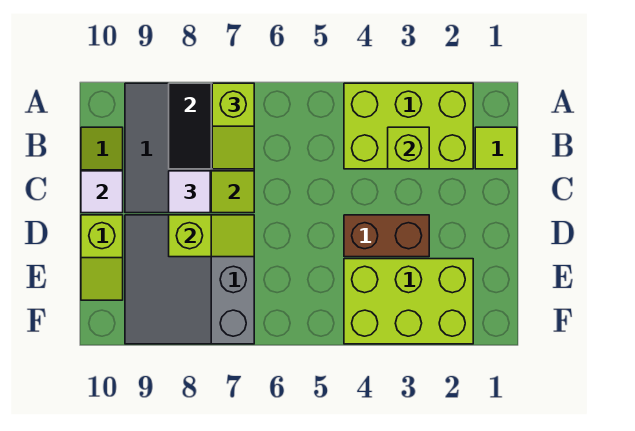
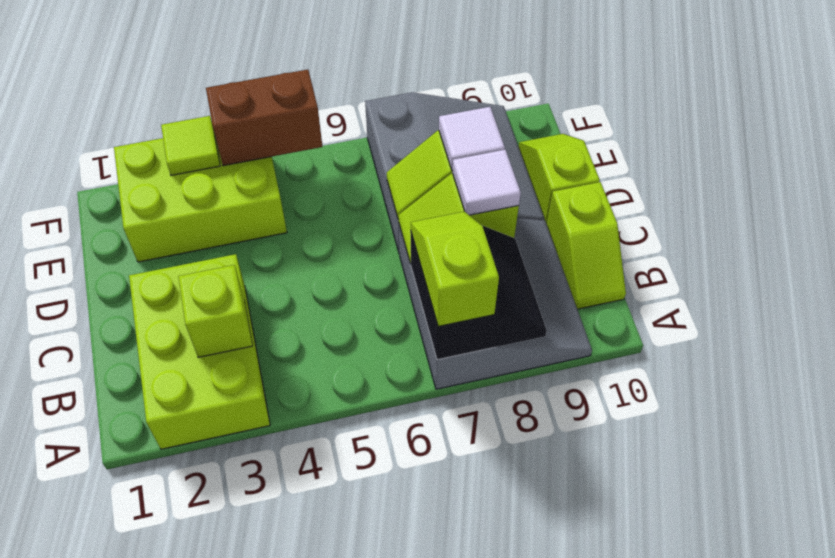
lime brick A2:B4 level 1 -> lime brick A2:C3 level 1
lime tile B1 level 1 -> lime tile F3 level 2
white tile C10 level 2 -> white tile D8 level 3
brown brick D3:D4 level 1 -> brown brick F4:F5 level 2

